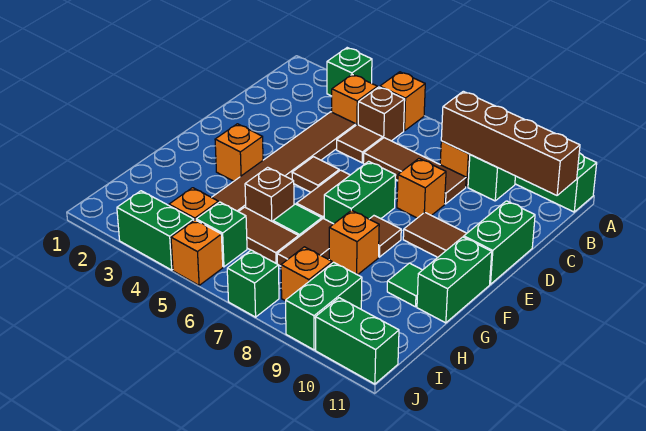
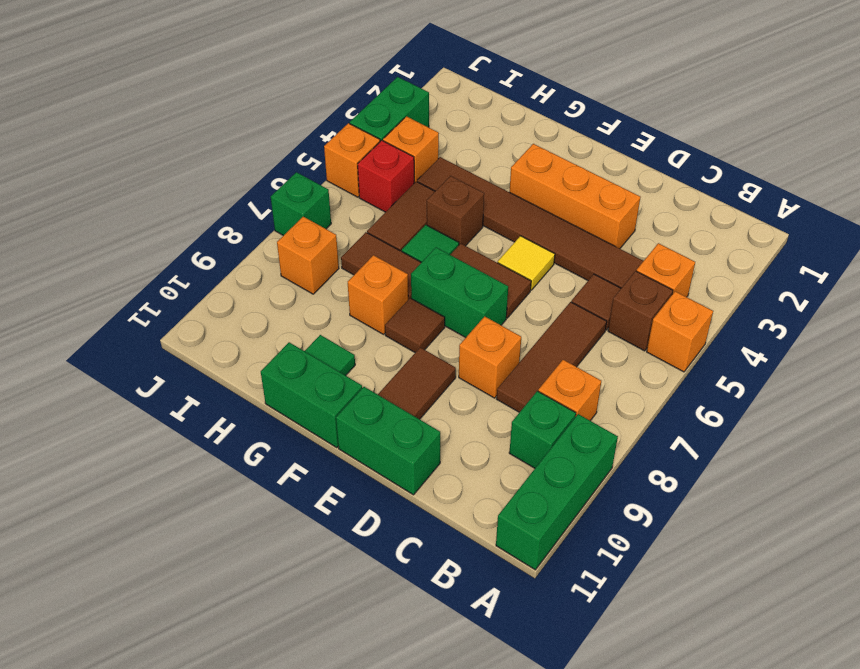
green brick A3 level 1 -> none
brown brick B8:B11 level 2 -> none
brown tile E5 level 1 -> yellow tile E5 level 1
orange brick F3 level 1 -> orange brick D3:F3 level 1
green brick I5 level 1 -> red brick I5 level 1
green brick I9:J9 level 1 -> none
green brick J10:J11 level 1 -> none

